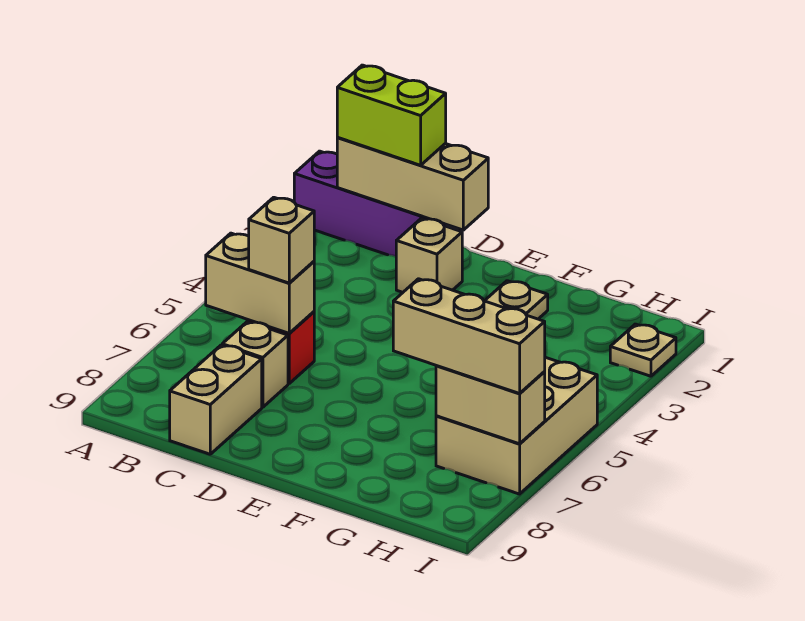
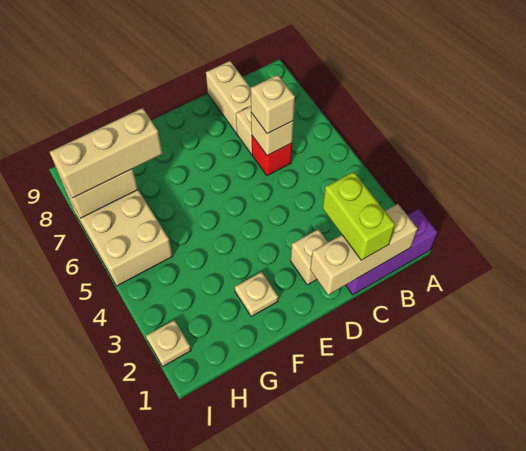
lime brick B1:C1 level 3 -> lime brick C1:C2 level 3
tan brick B6:C6 level 2 -> tan brick C6 level 2

